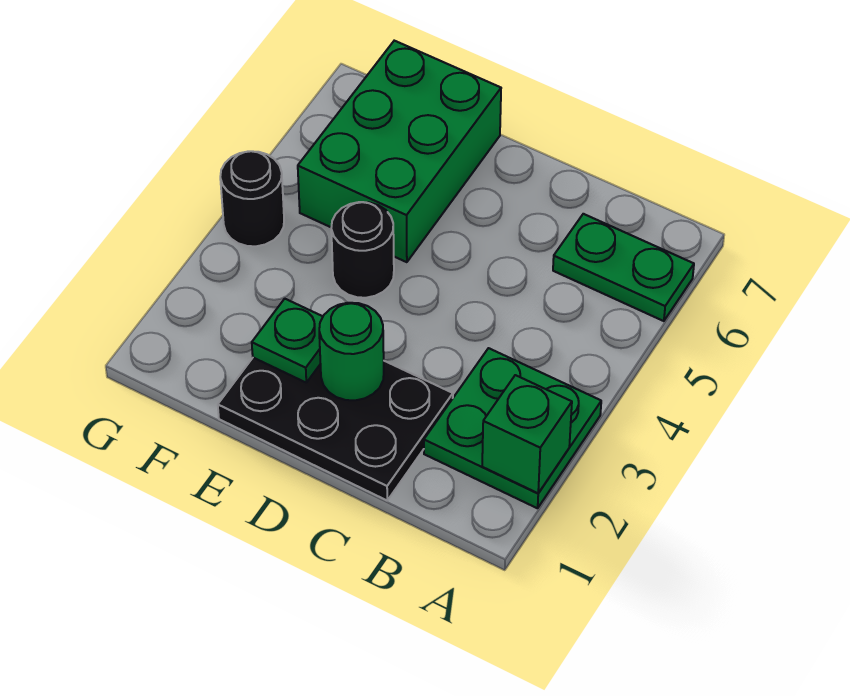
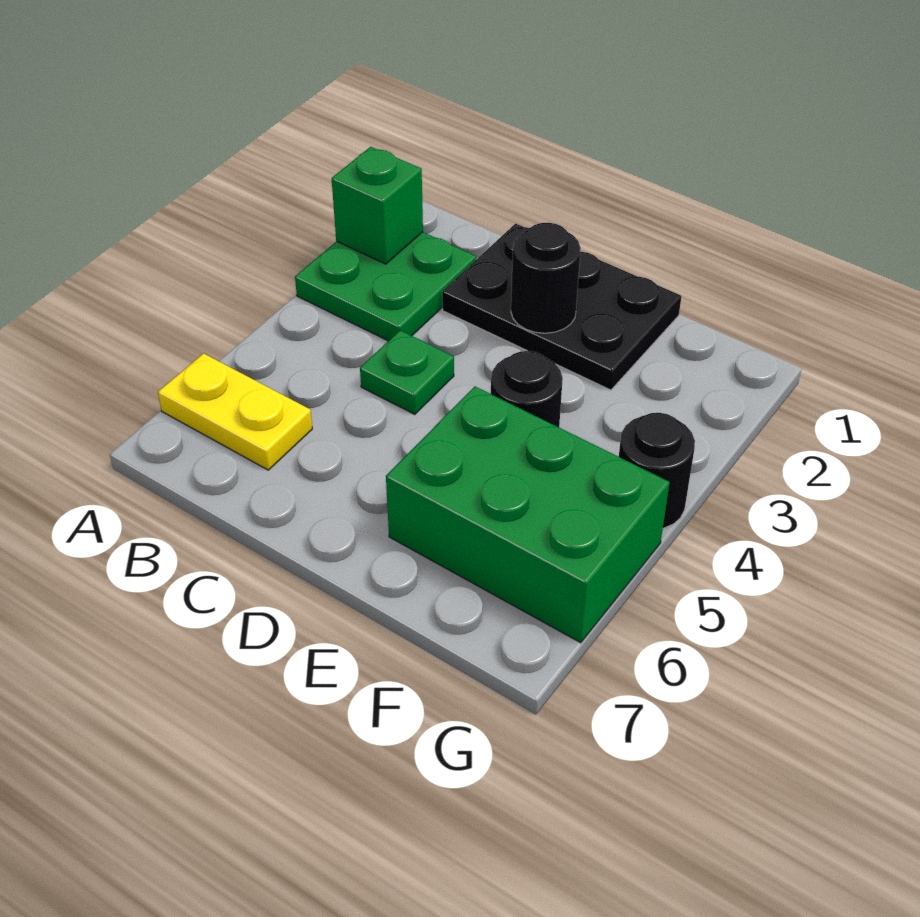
green plate A6:B6 level 1 -> yellow plate A6:B6 level 1
green round brick D2 level 2 -> black round brick D2 level 2
green plate E2 level 2 -> green plate C4 level 1
green brick E5:F7 level 1 -> green brick E5:G6 level 1

